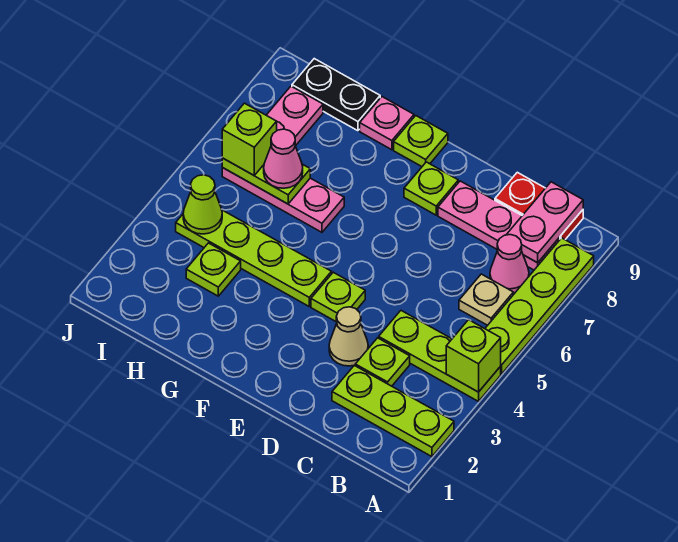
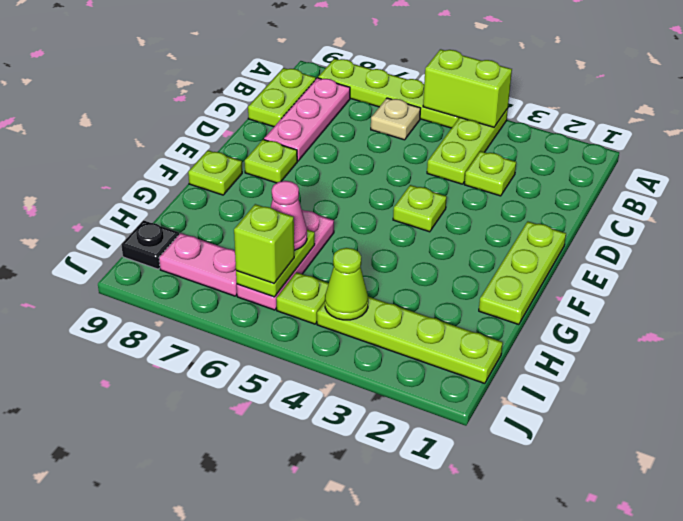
lime plate A2:C2 level 1 -> lime plate E1:G1 level 1
lime brick A4 level 2 -> lime brick A4:A5 level 2
pink cone B7 level 1 -> none
pink plate B8:B9 level 2 -> none
red plate B9:C9 level 1 -> lime plate B9:C9 level 1
tan cone D3 level 1 -> none
lime plate F4:I4 level 1 -> lime plate I1:I4 level 1
pink plate G9 level 1 -> none
lime plate H3 level 1 -> lime plate I5 level 1
black plate H9:I9 level 1 -> black plate I9 level 1

